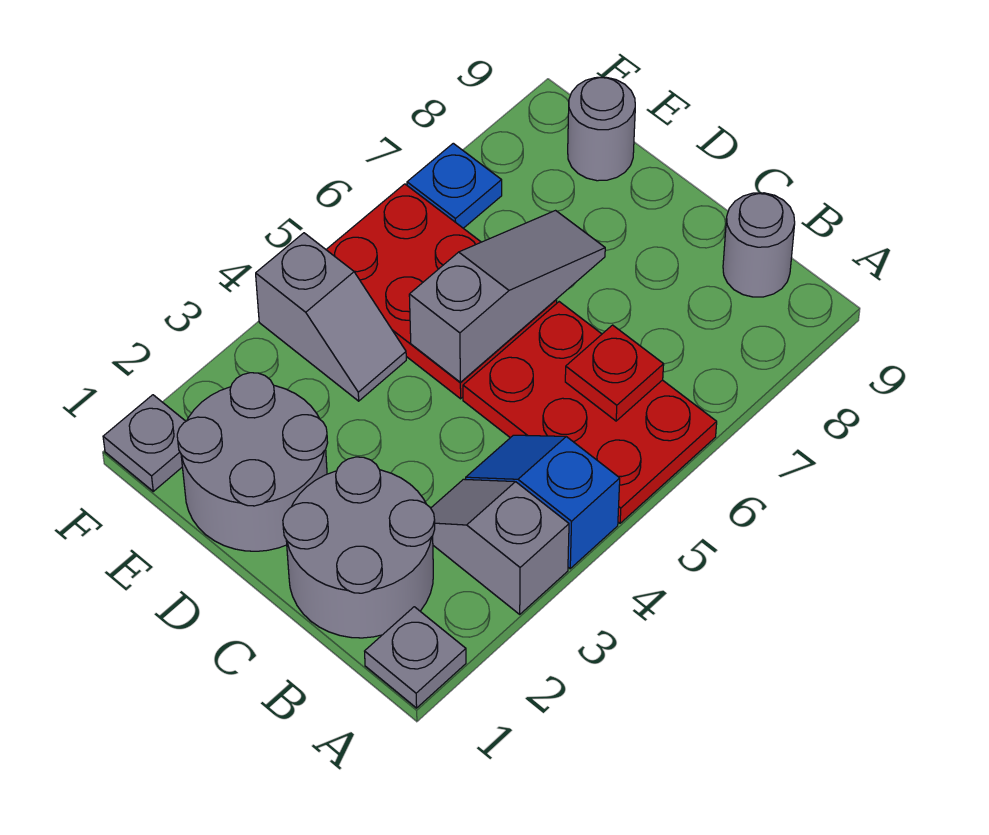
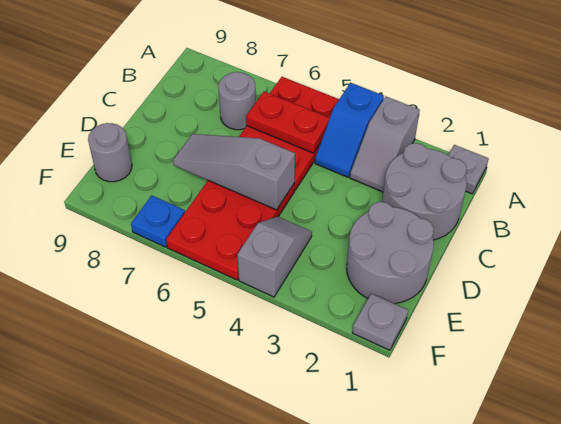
red plate B6 level 2 -> red plate B5:B6 level 2
grey round brick B9 level 1 -> grey round brick B7 level 1

